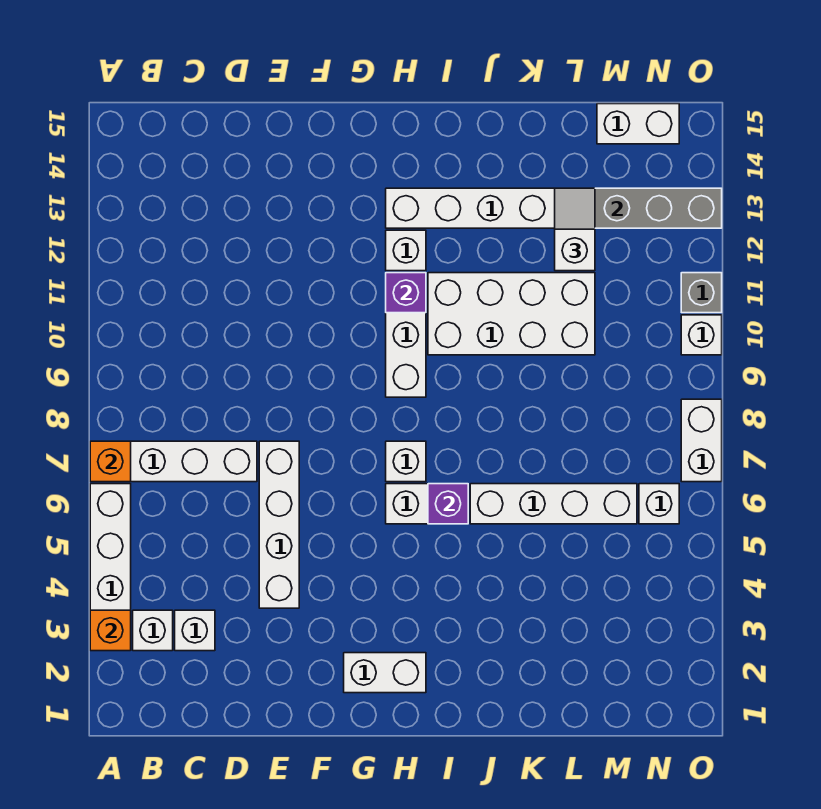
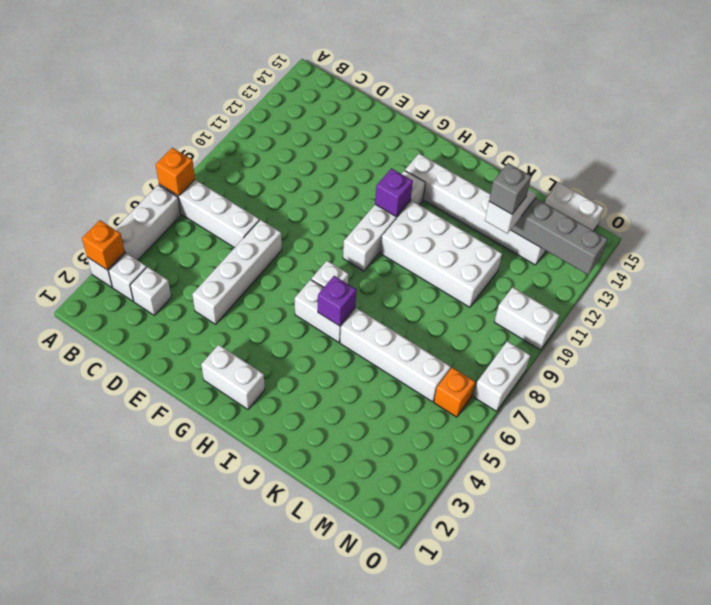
white brick N6 level 1 -> orange brick N6 level 1
white brick O10 level 1 -> white brick N10:O10 level 1
grey brick O11 level 1 -> grey brick L12 level 4

